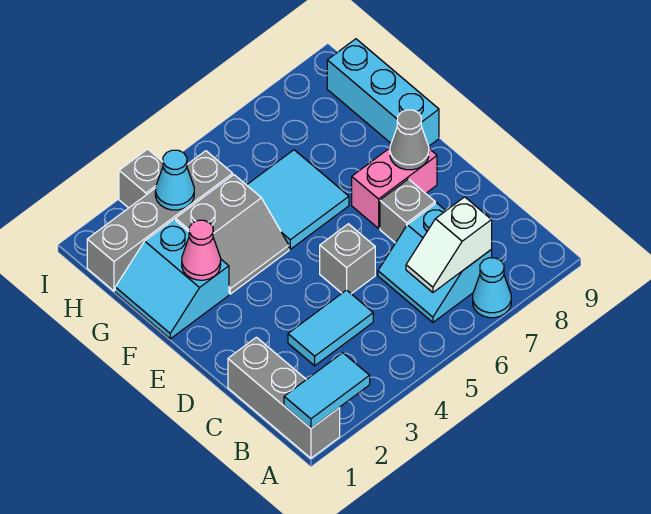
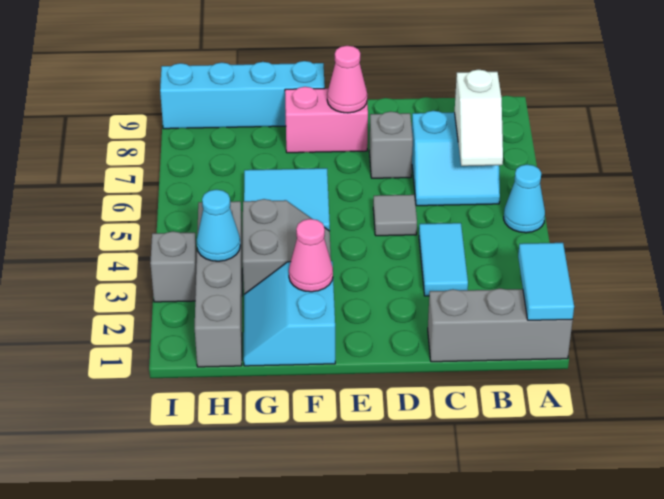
cyan cone A7 level 1 -> cyan cone A5 level 1
grey brick D5 level 1 -> grey tile D5 level 1
pink brick E7:E8 level 1 -> pink brick E8:F8 level 1
grey cone E8 level 2 -> pink cone E8 level 2
cyan slope F1:G2 level 1 top 2 -> cyan slope F1:G2 level 1 top F
cyan brick F9:H9 level 1 -> cyan brick F9:I9 level 1

